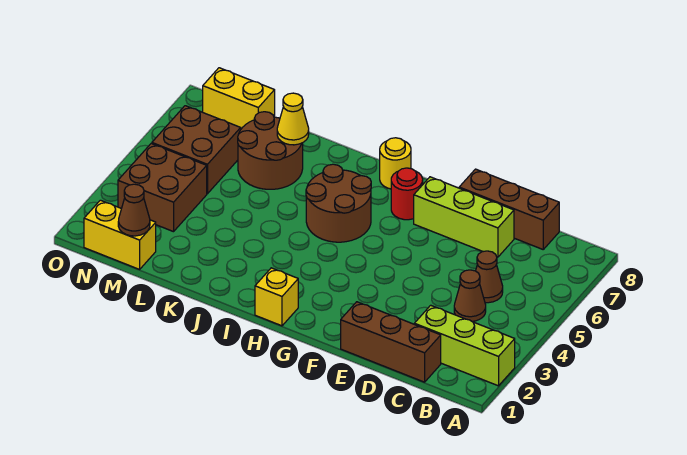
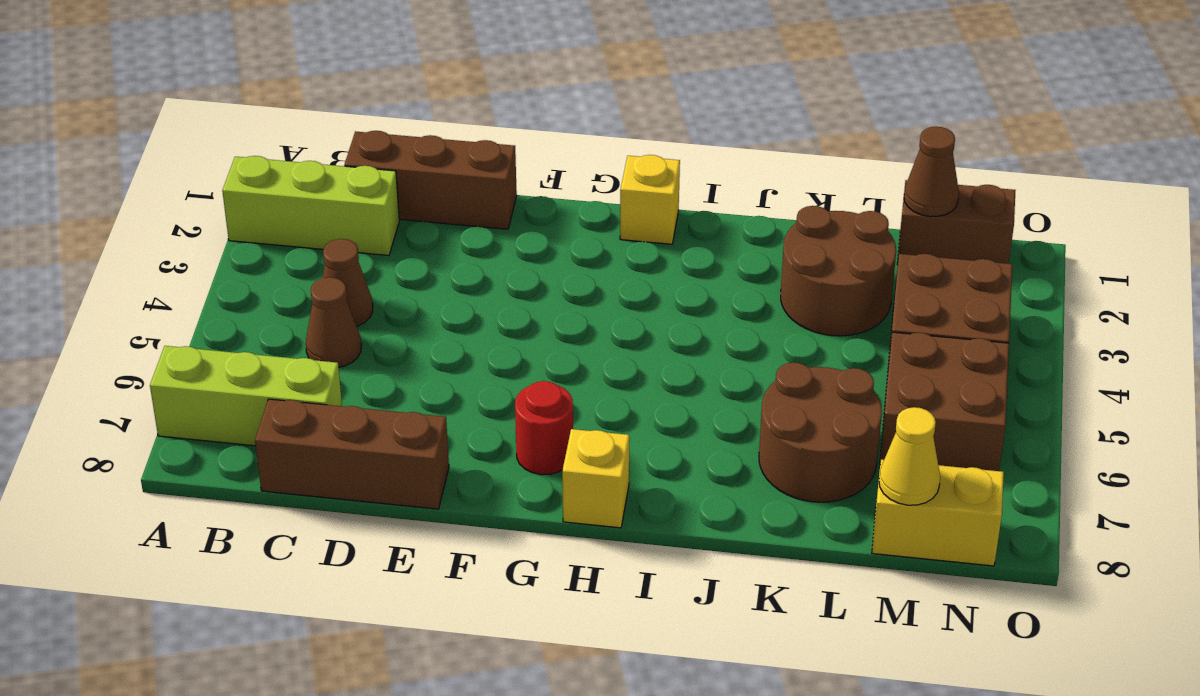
lime brick D7:F7 level 1 -> lime brick A7:C7 level 1
brown round brick H5:I6 level 1 -> brown round brick K2:L3 level 1
yellow round brick H8 level 1 -> yellow brick H8 level 1
yellow cone K7 level 2 -> yellow cone M8 level 2
yellow brick M1:N1 level 1 -> brown brick M1:N1 level 1

